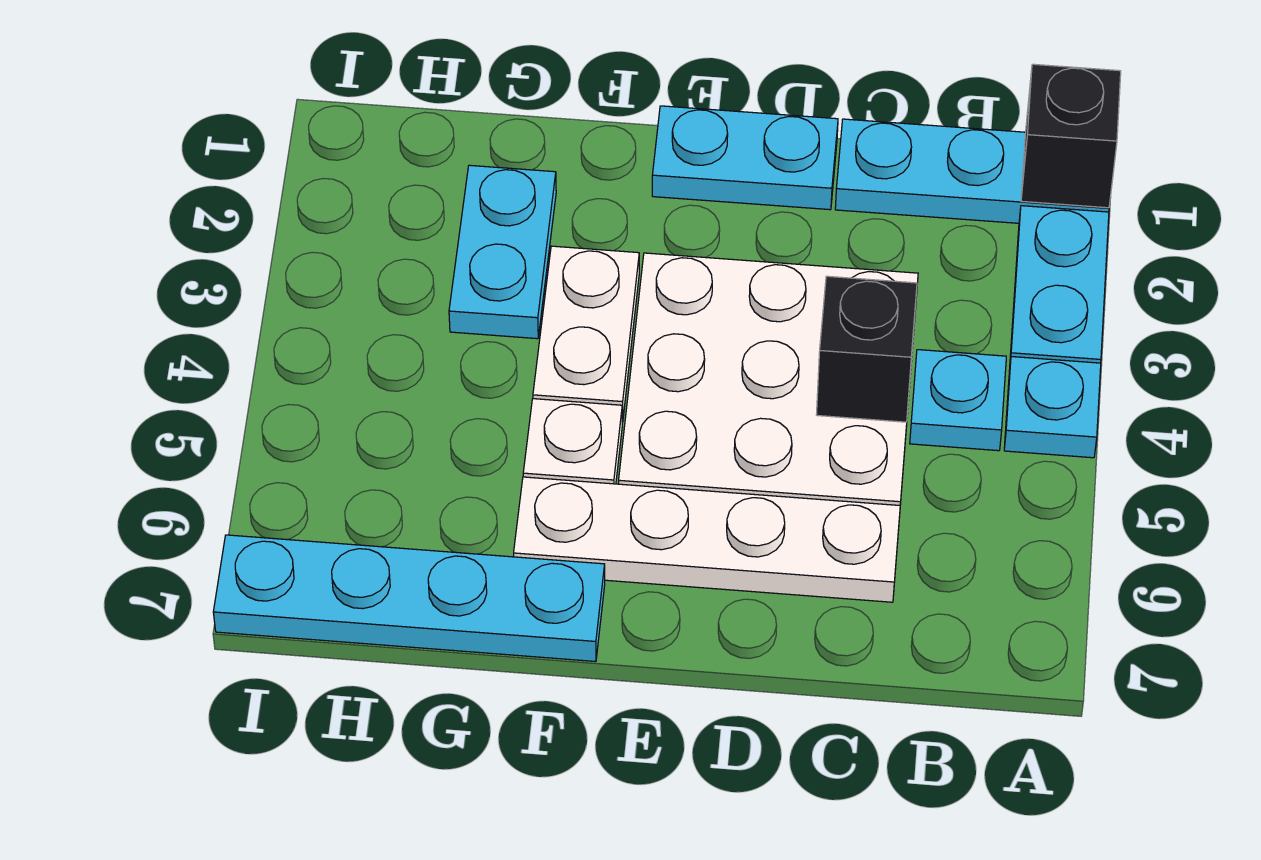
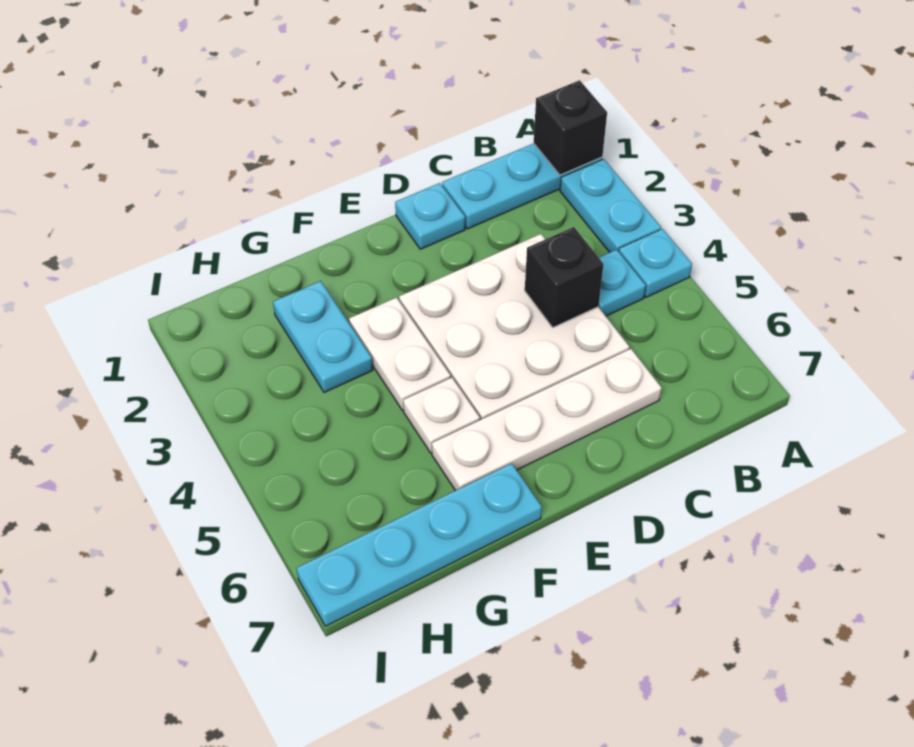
cyan plate D1:E1 level 1 -> cyan plate D1 level 1

